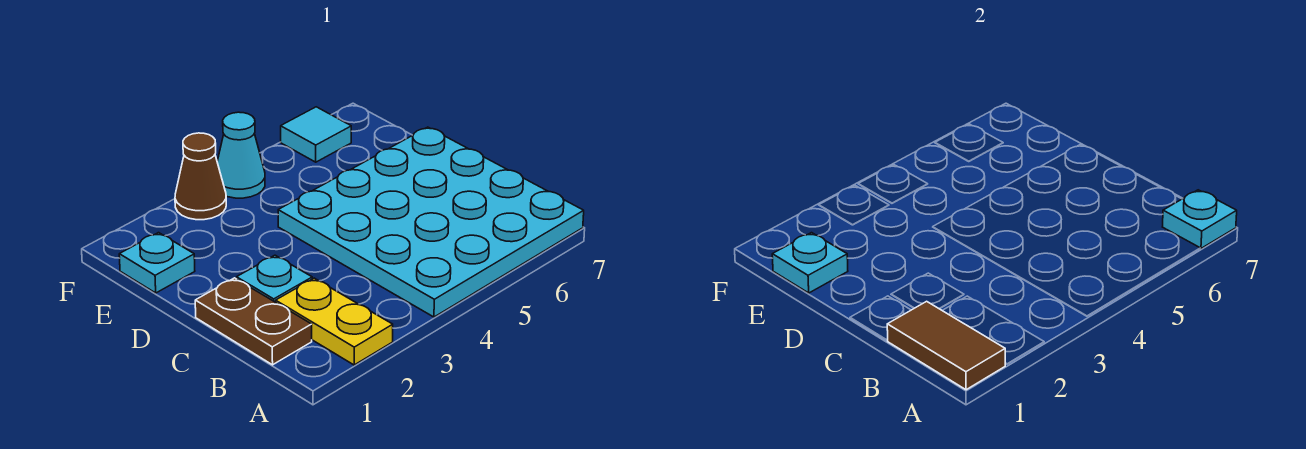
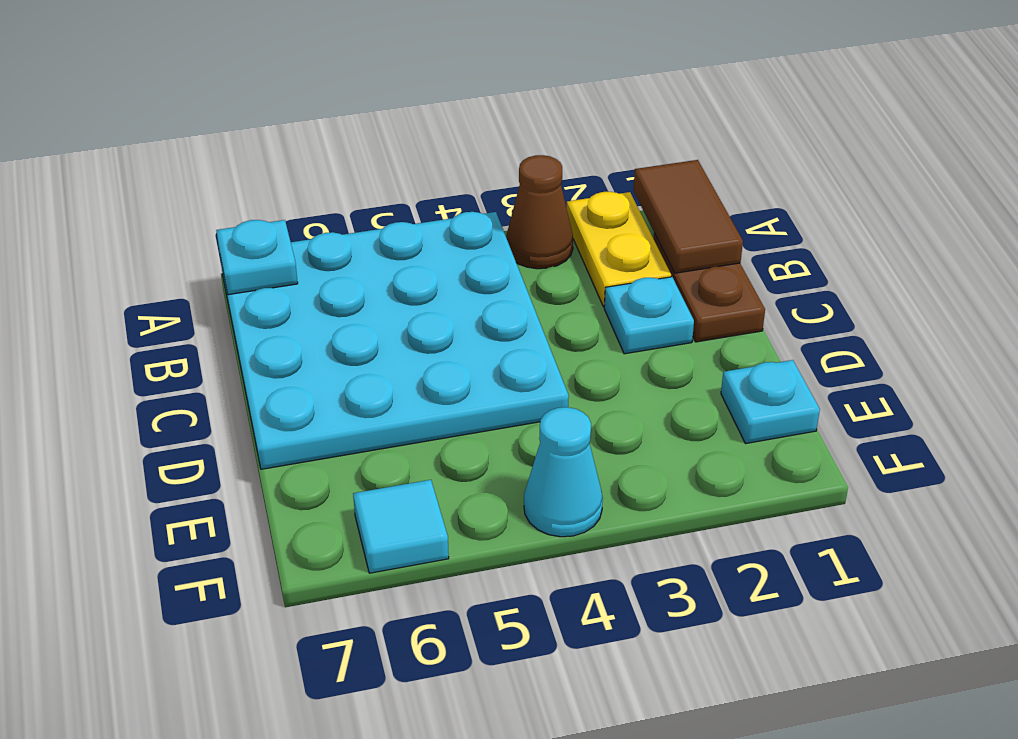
cyan plate E1 level 2 -> none
brown cone F3 level 1 -> brown cone A3 level 1

